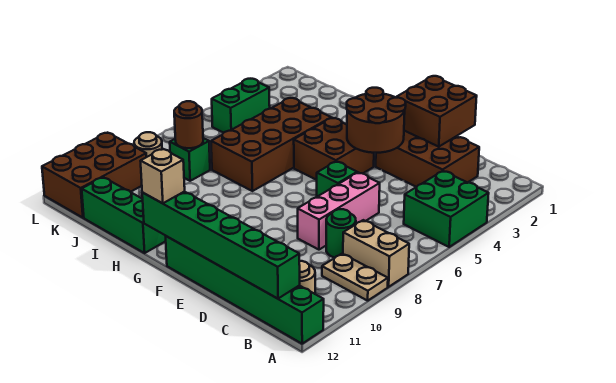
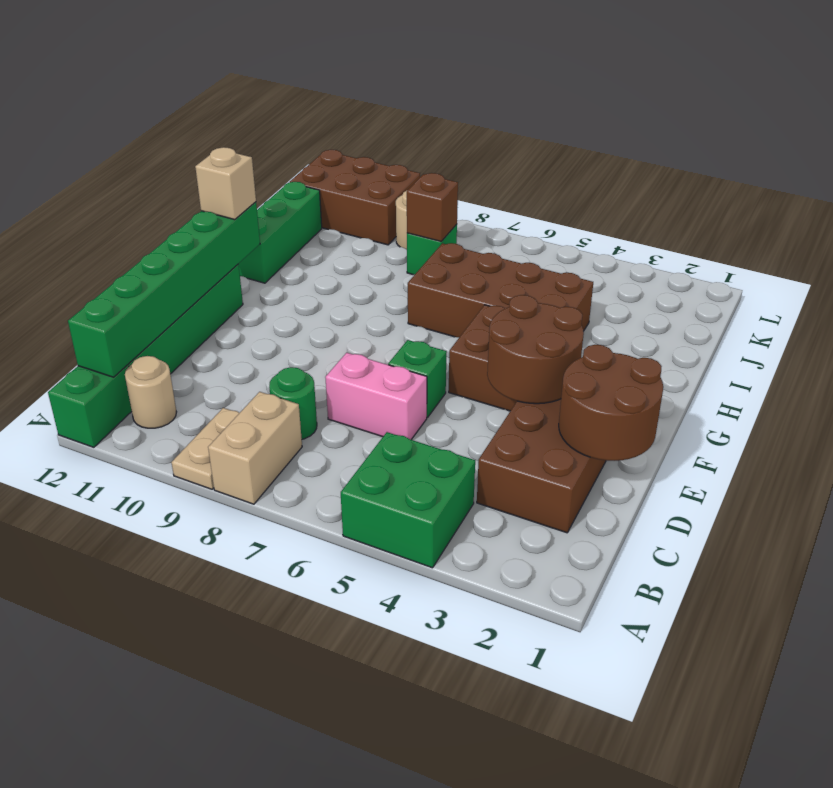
brown brick D1:E2 level 2 -> brown round brick D1:E2 level 2
pink brick D6:D8 level 1 -> pink brick D6:D7 level 1
brown round brick J8 level 2 -> brown brick J8 level 2
green brick K4:K5 level 1 -> none

